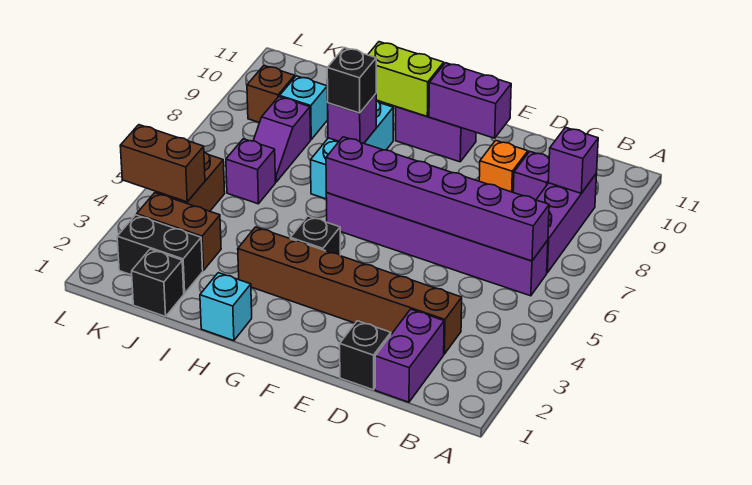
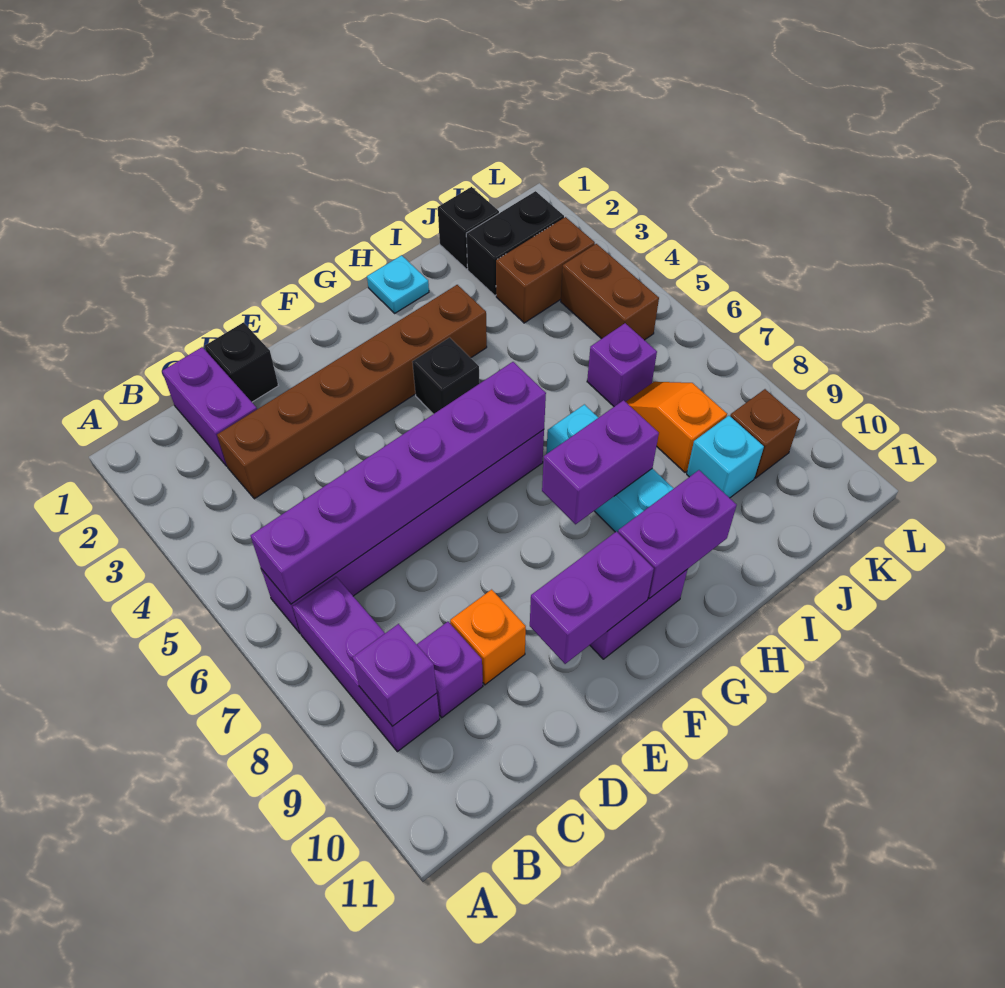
lime brick G10:H10 level 2 -> purple brick G10:H10 level 2
cyan brick H1 level 1 -> cyan plate H1 level 1
purple brick H8 level 2 -> purple brick G8:H8 level 2
black brick H8 level 3 -> none
purple slope J7:J8 level 1 top 8 -> orange slope J7:J8 level 1 top 8
brown brick K4:L4 level 2 -> none

